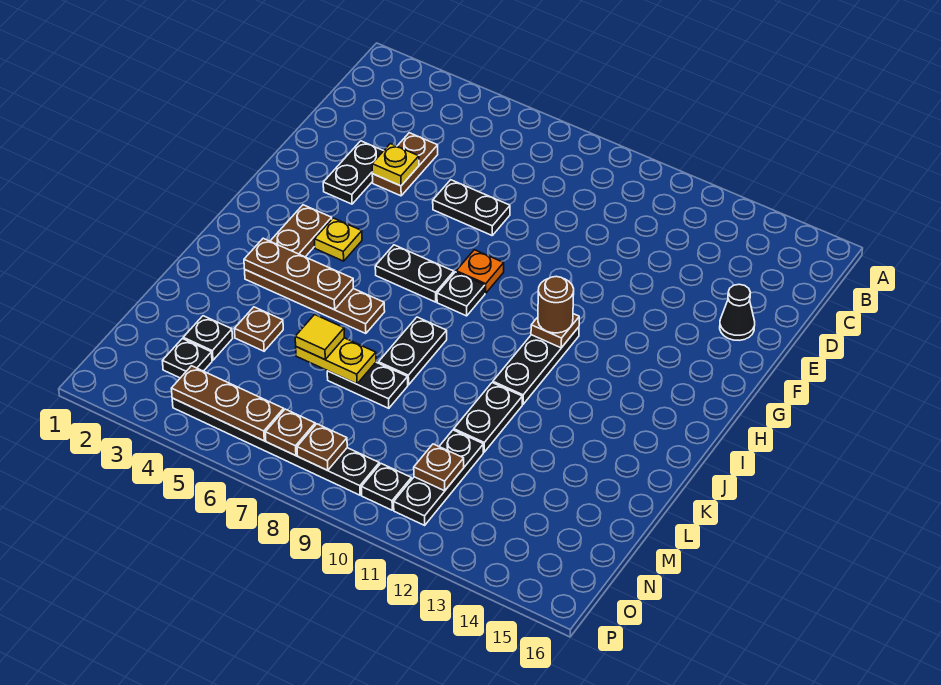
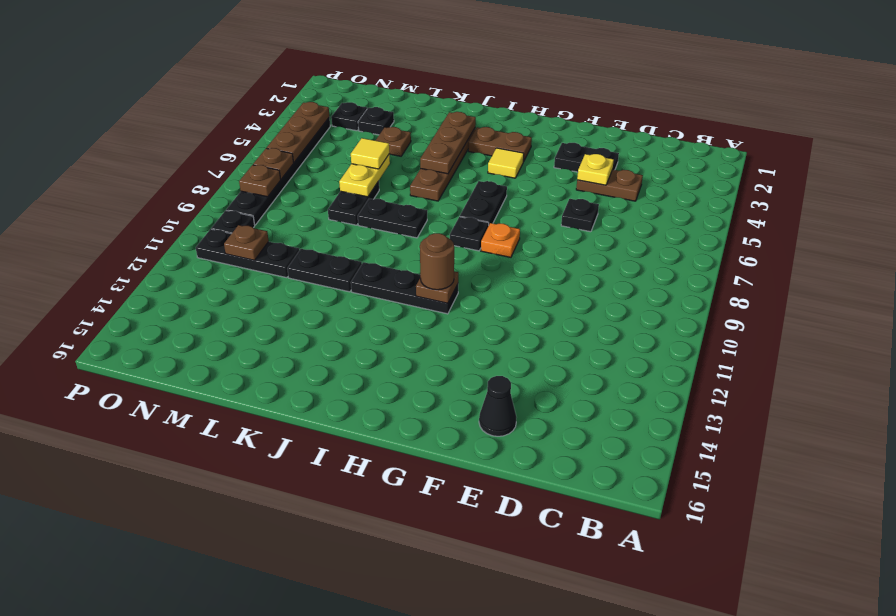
black plate E6:E7 level 1 -> black plate E6 level 1
yellow plate H4 level 1 -> yellow tile H4 level 1

